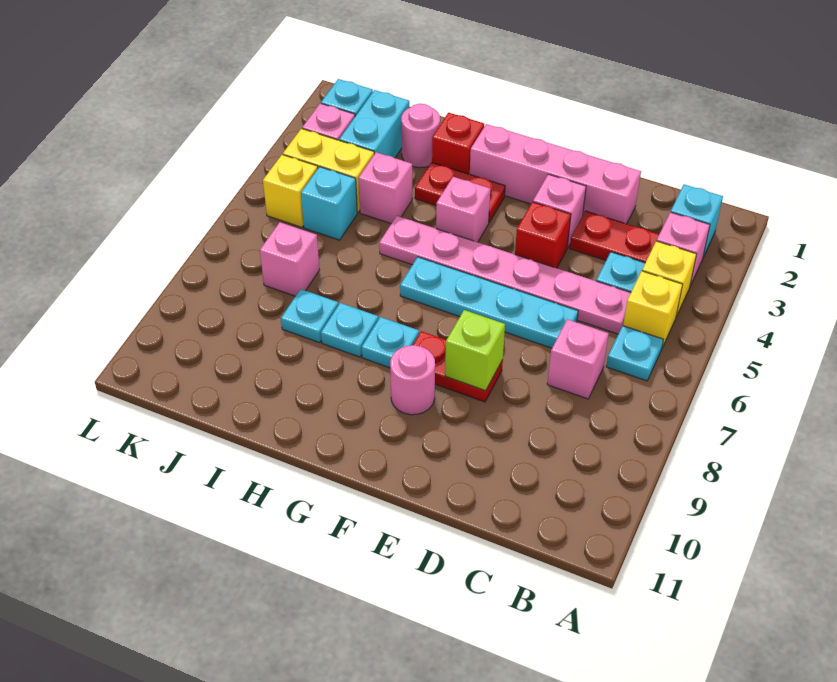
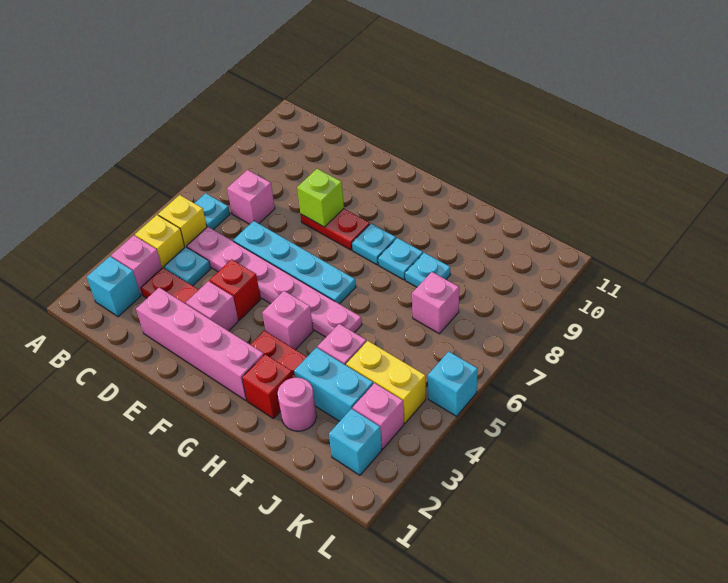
pink round brick F9 level 1 -> none
cyan brick J2:J3 level 1 -> cyan brick I3:J3 level 1
cyan brick J5 level 1 -> cyan brick L5 level 1
yellow brick K5 level 1 -> none

